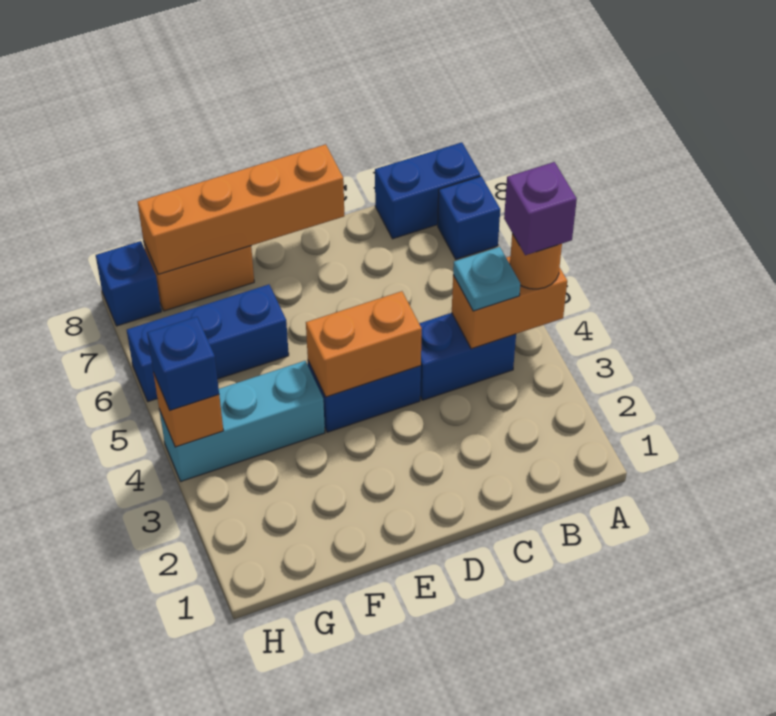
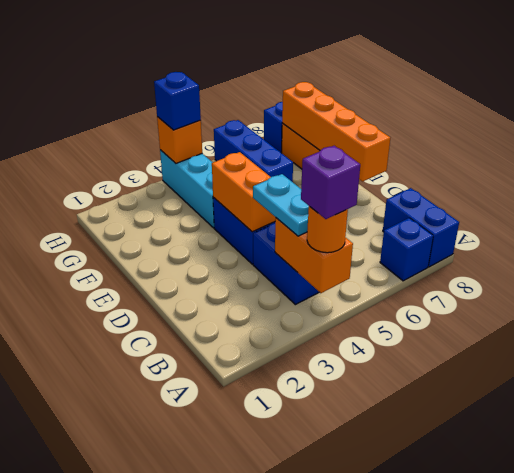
cyan plate B4 level 3 -> cyan plate B4:C4 level 3

